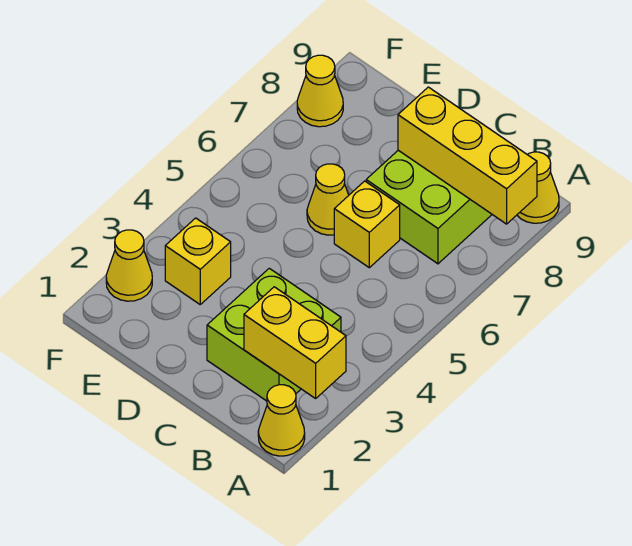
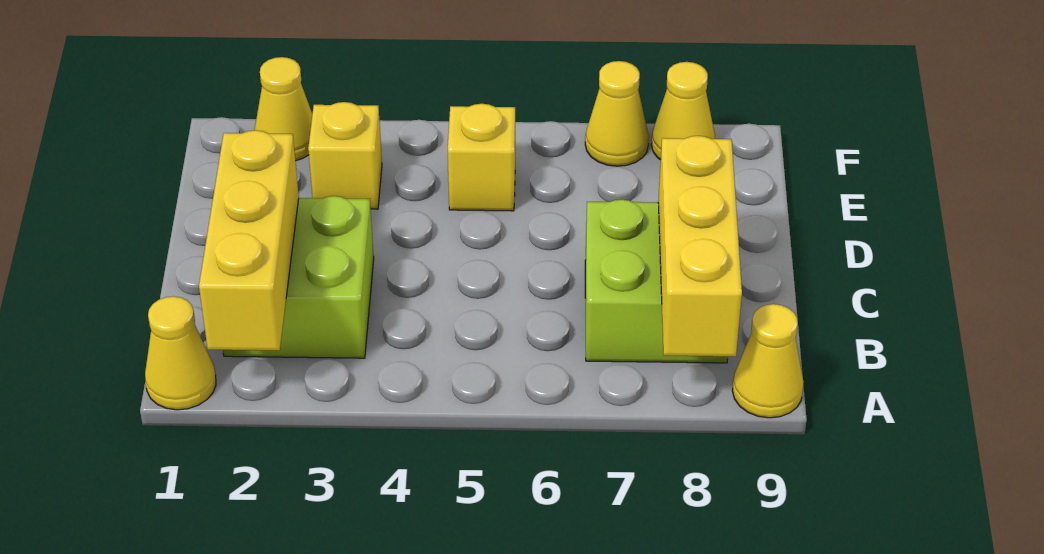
yellow brick A2:B2 level 2 -> yellow brick A2:C2 level 2
yellow brick C6 level 1 -> yellow brick E5 level 1
yellow cone D6 level 1 -> yellow cone F7 level 1

